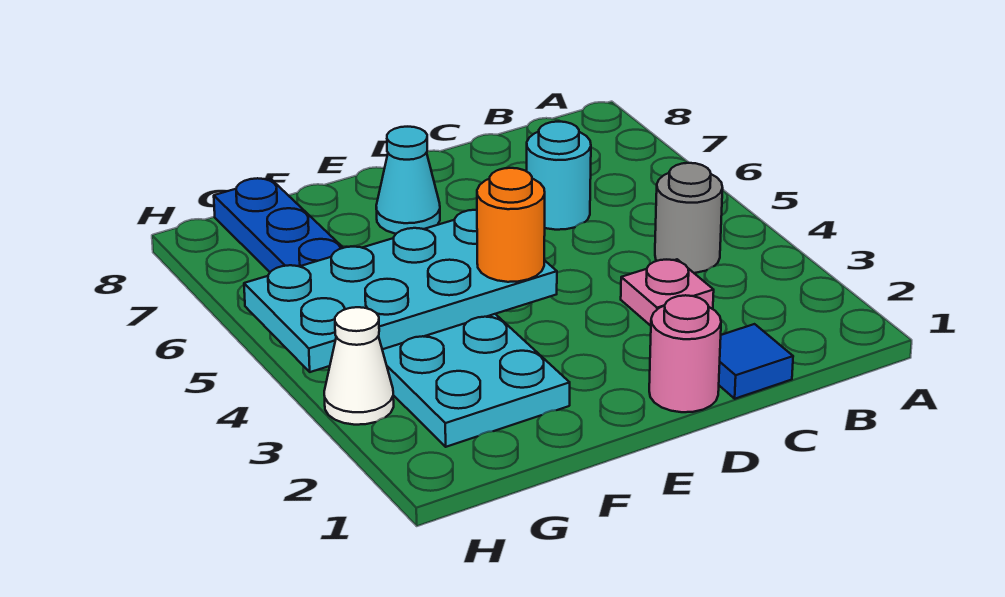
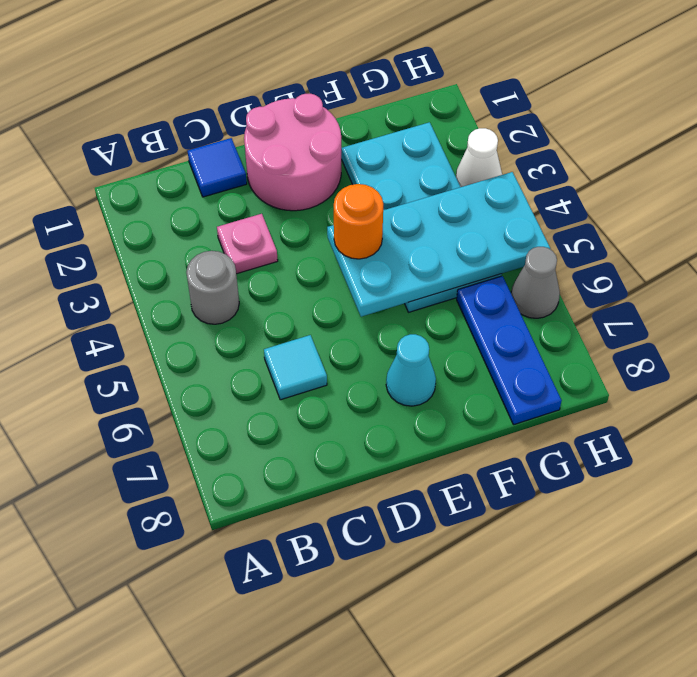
cyan round brick C6 level 1 -> cyan tile C6 level 1
pink round brick D1 level 1 -> pink round brick D1:E2 level 1
none -> grey cone H6 level 1

